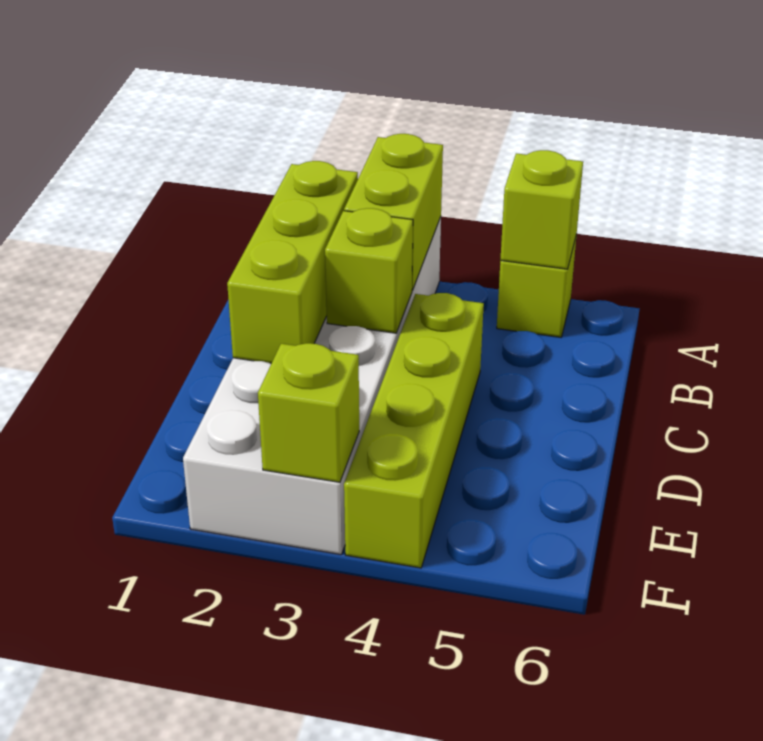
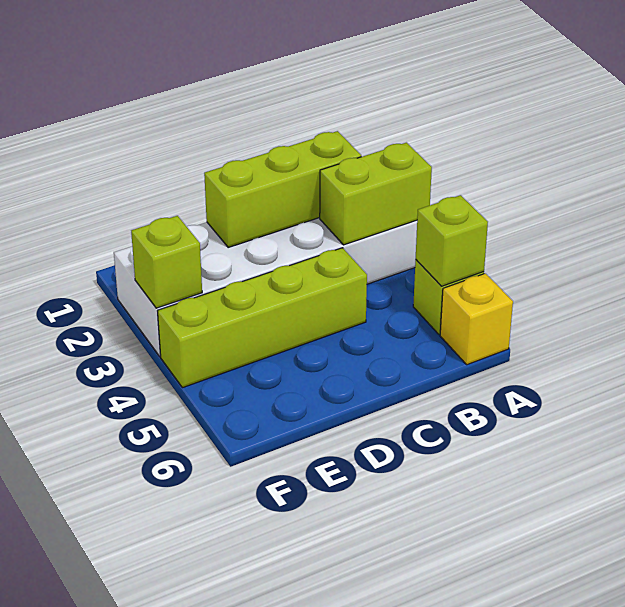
none -> yellow brick A6 level 1
lime brick C3 level 2 -> none

